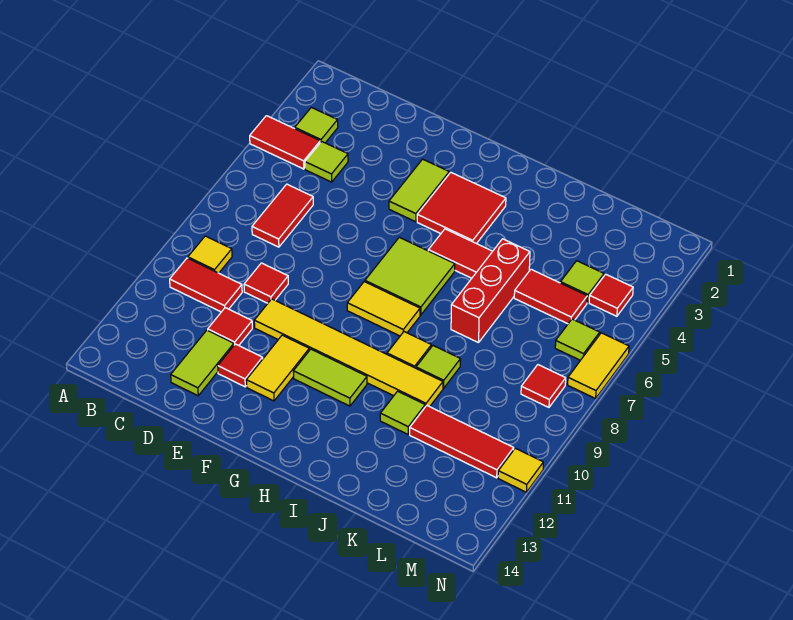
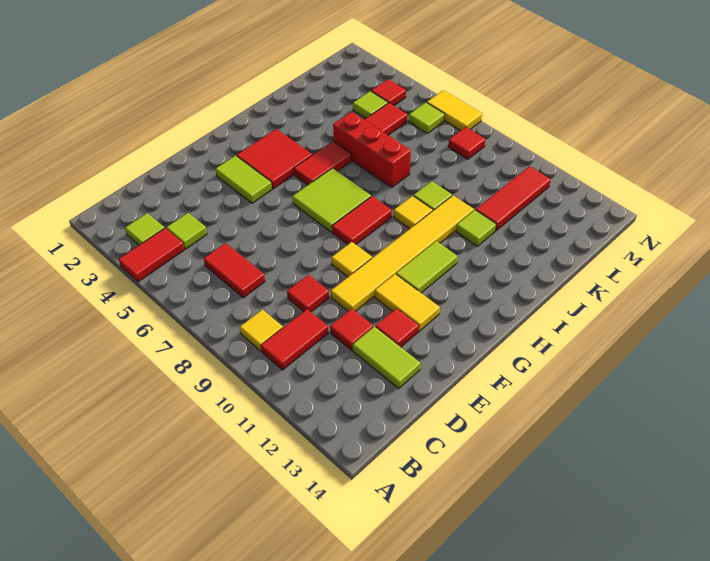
yellow tile G8:H8 level 1 -> red tile G8:H8 level 1
yellow tile N11 level 1 -> yellow tile F9 level 1

